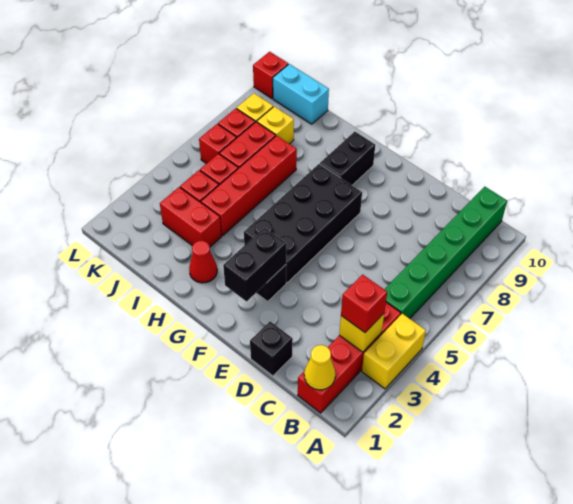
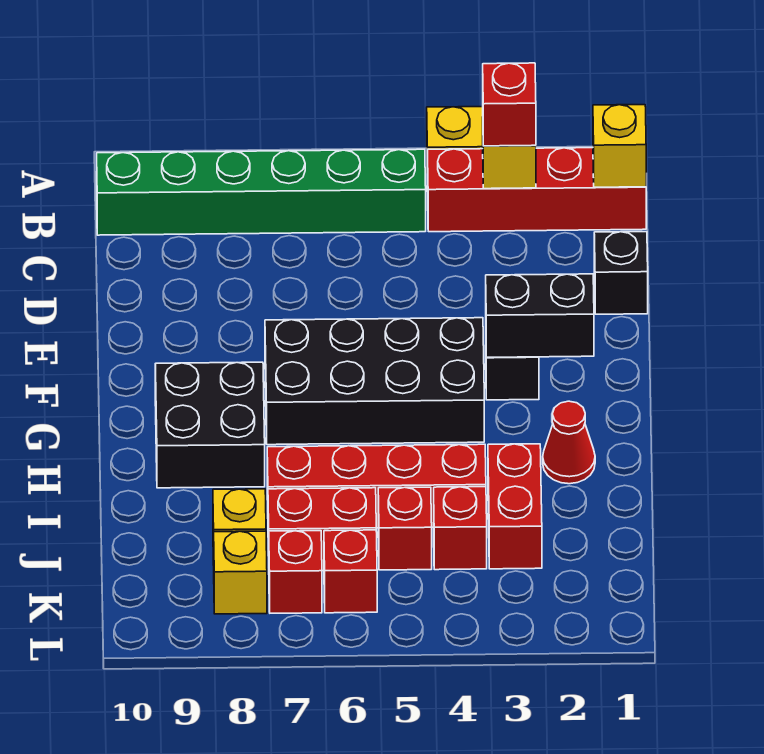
yellow cone B1 level 2 -> yellow brick B1 level 2
black brick G8:G9 level 1 -> black brick G8:H9 level 1
cyan brick J10:K10 level 1 -> none
red brick L10 level 1 -> none

